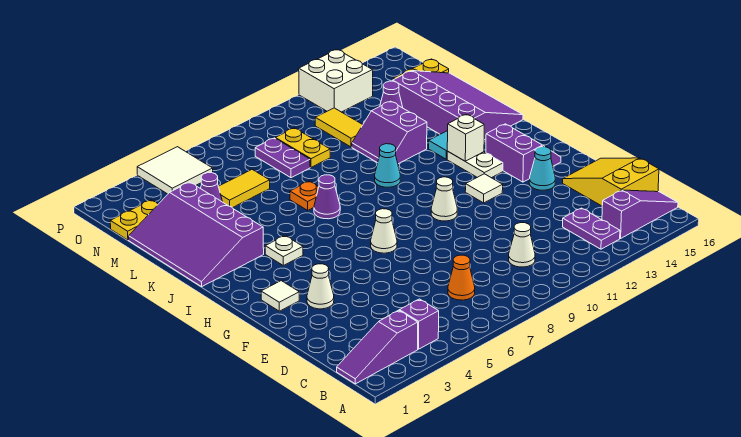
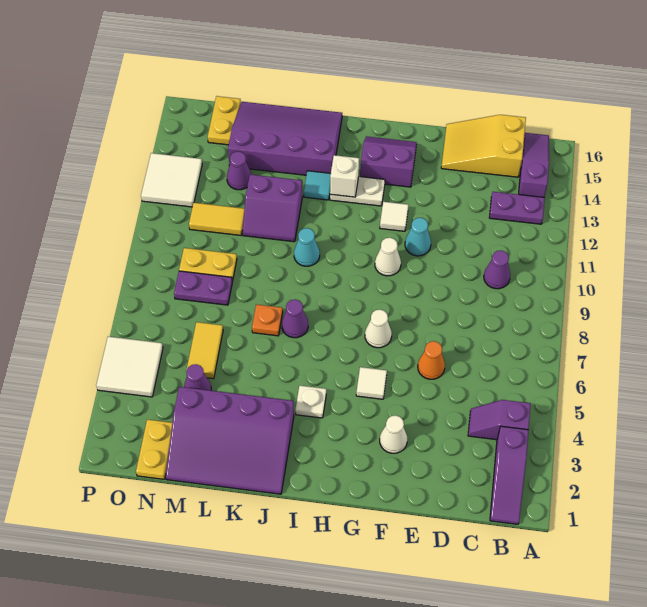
orange cone C7 level 1 -> orange cone E6 level 1
white cone C10 level 1 -> purple cone C10 level 1
cyan cone F14 level 1 -> cyan cone F11 level 1
white tile G2 level 1 -> white tile G5 level 1
white brick O12:P13 level 1 -> white tile O12:P13 level 1

